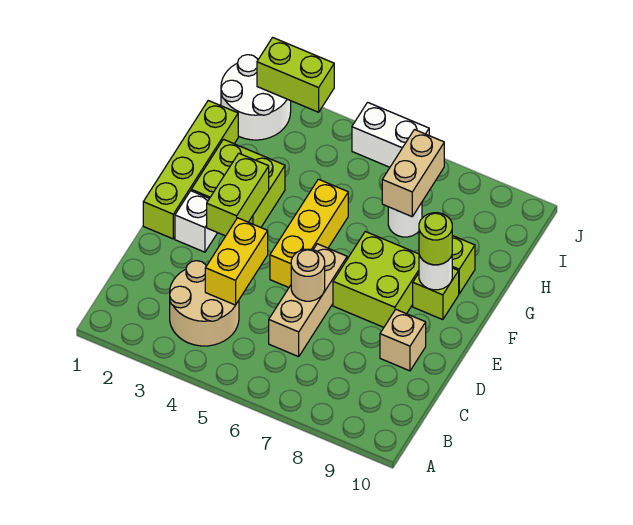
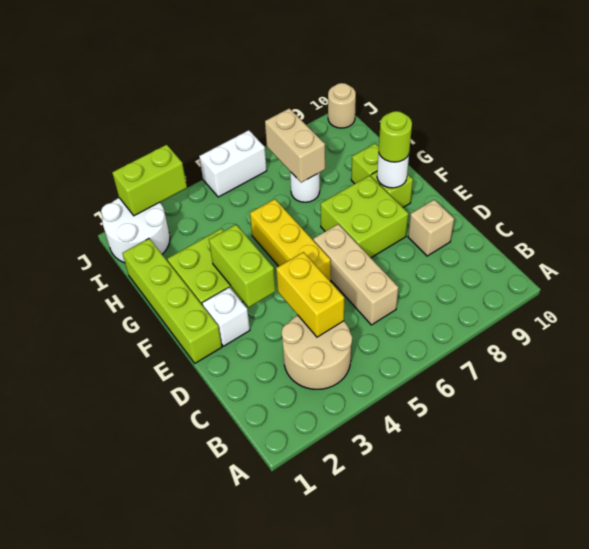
tan round brick D6 level 2 -> tan round brick J10 level 1

